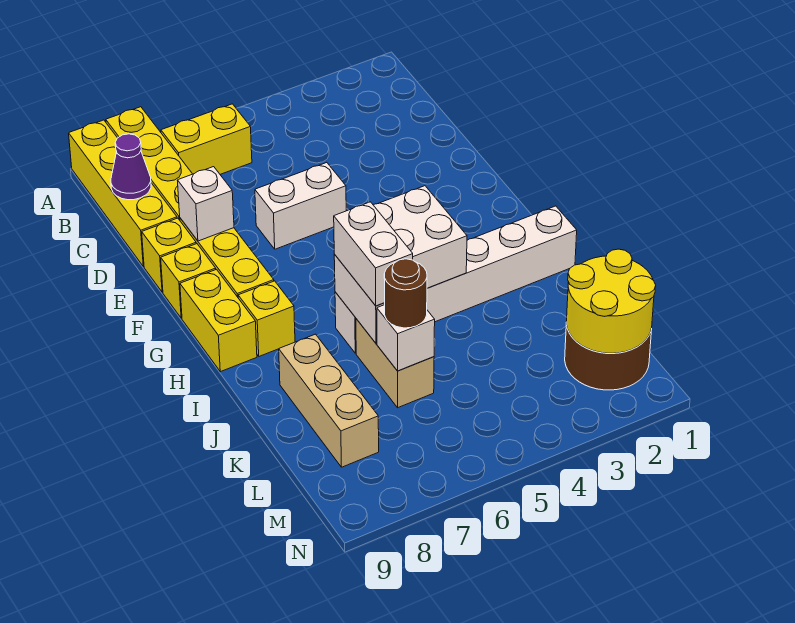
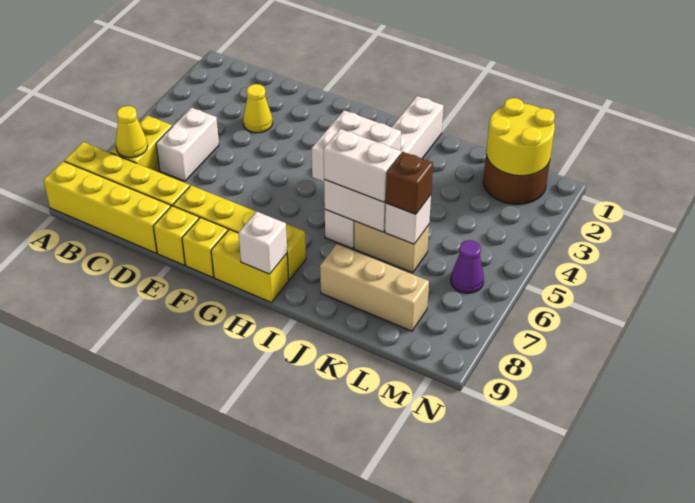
none -> yellow cone B7 level 2
purple cone C9 level 2 -> purple cone M6 level 1
none -> yellow cone D3 level 1
white brick E5:E6 level 1 -> white brick C5:C6 level 1
white brick E8 level 2 -> white brick H9 level 2
brown round brick K6 level 3 -> brown brick K6 level 3

